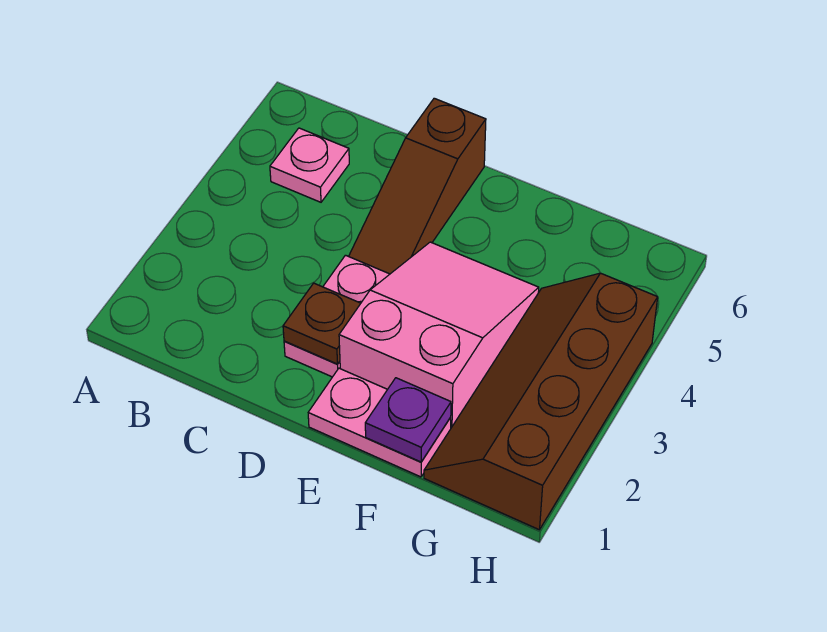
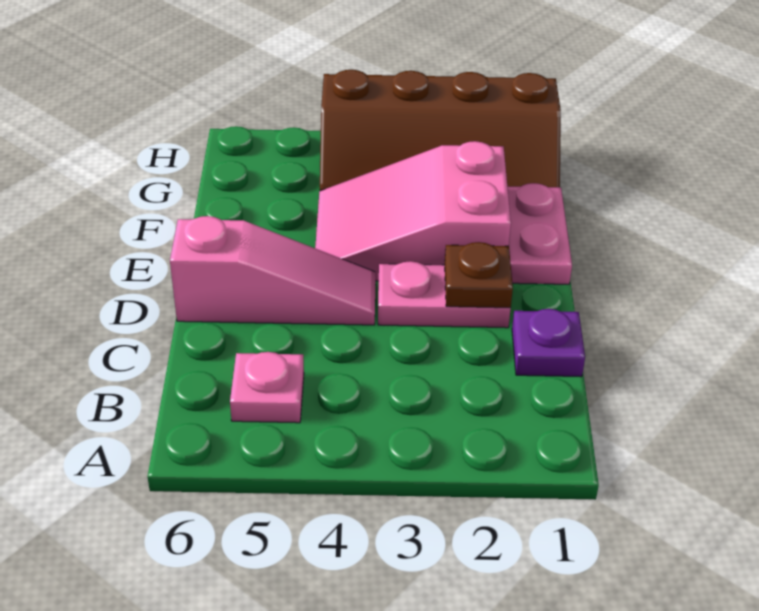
brown slope D4:D6 level 1 top 6 -> pink slope D4:D6 level 1 top 6
purple plate F1 level 2 -> purple plate C1 level 1

